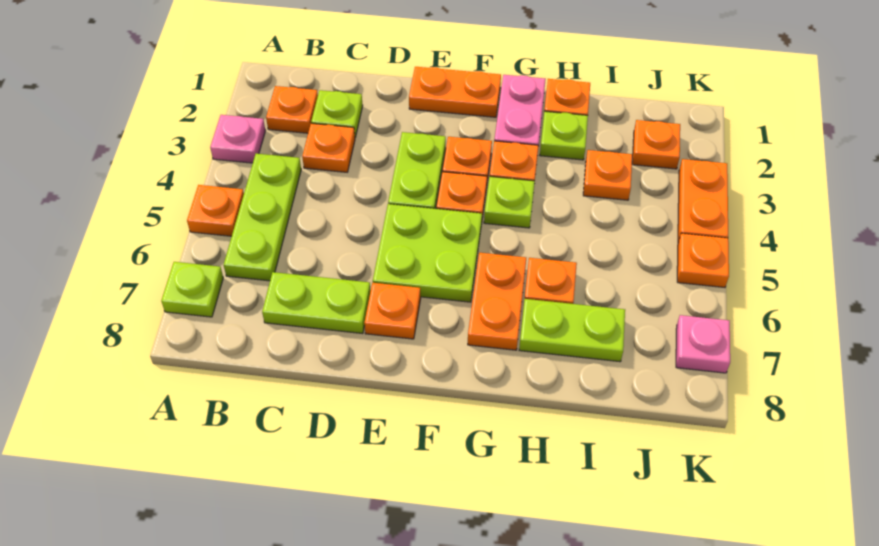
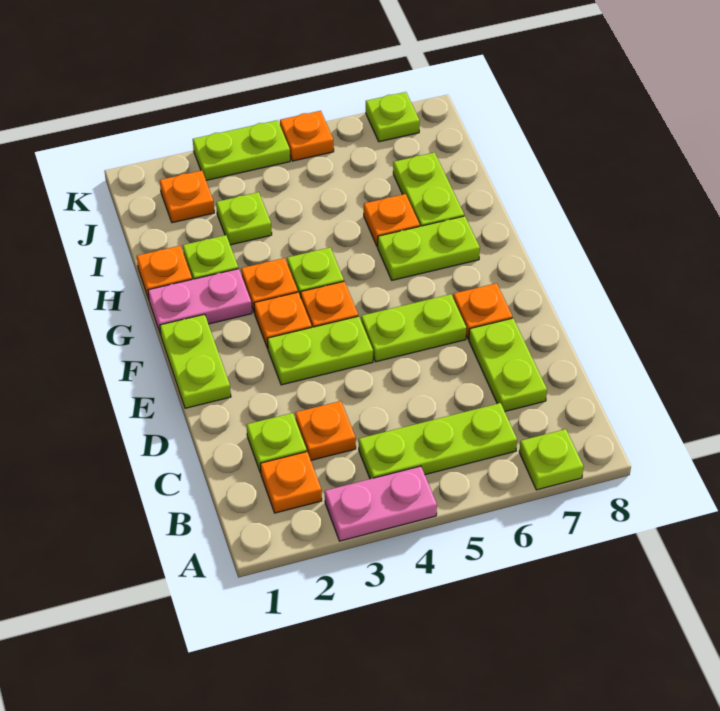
pink plate A3 level 1 -> pink plate A3:A4 level 1
orange plate A5 level 1 -> none
orange plate E1:F1 level 1 -> lime plate E1:F1 level 1
lime plate E5:F6 level 1 -> lime plate E5:E6 level 1
orange plate G6:G7 level 1 -> lime plate G6:G7 level 1
orange plate I3 level 1 -> lime plate I3 level 1
orange plate K3:K4 level 1 -> lime plate K3:K4 level 1
pink plate K7 level 1 -> lime plate K7 level 1

